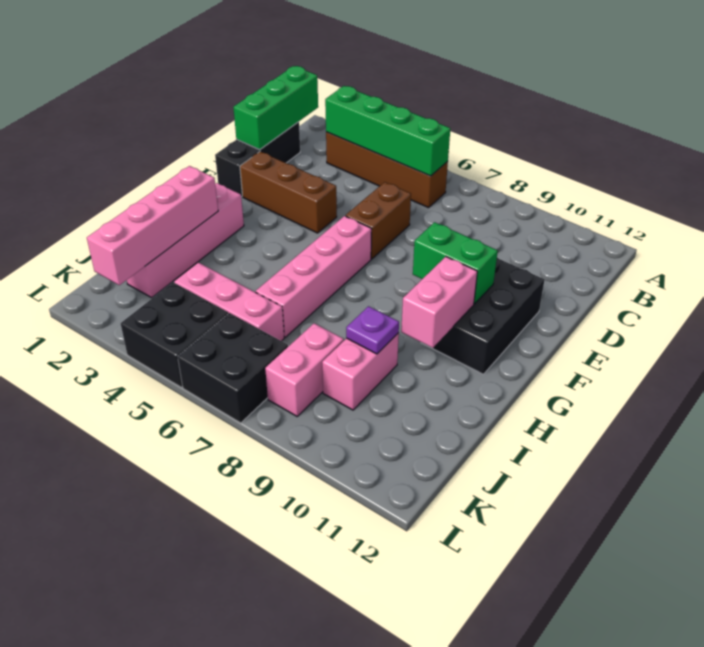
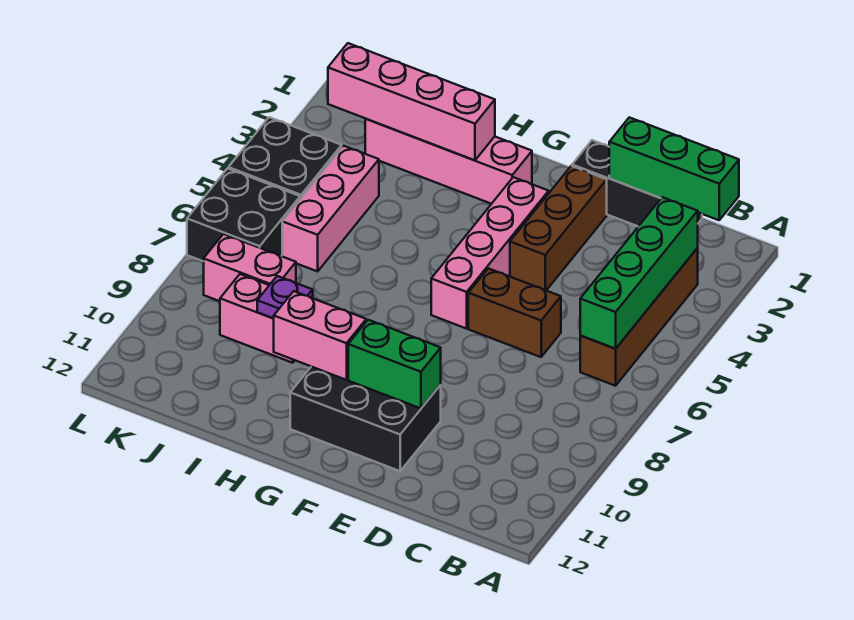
pink brick F6:I6 level 1 -> pink brick F3:F6 level 1
green brick F9:F10 level 2 -> green brick E10:F10 level 2

